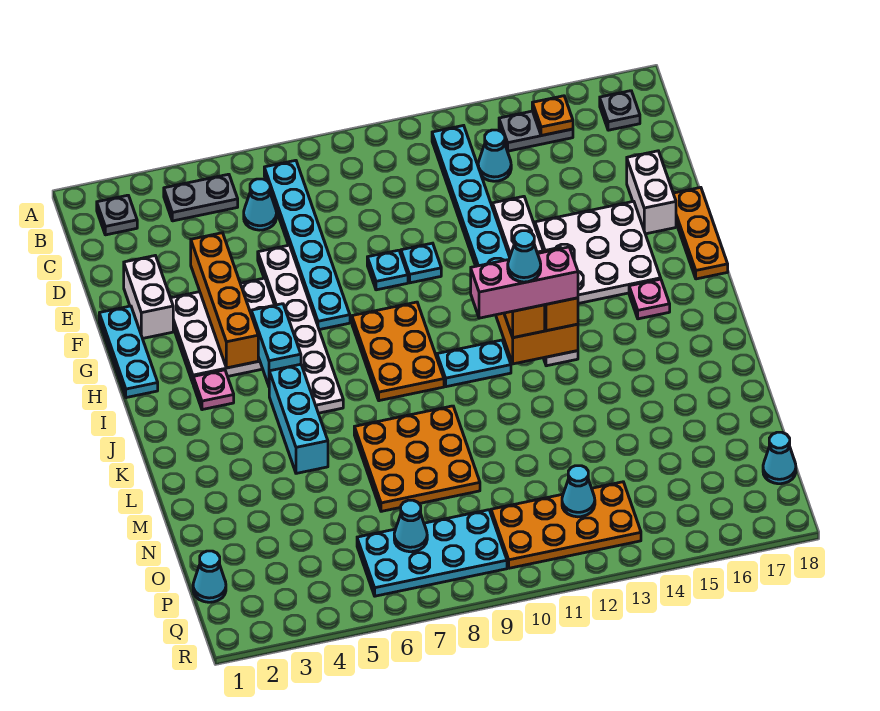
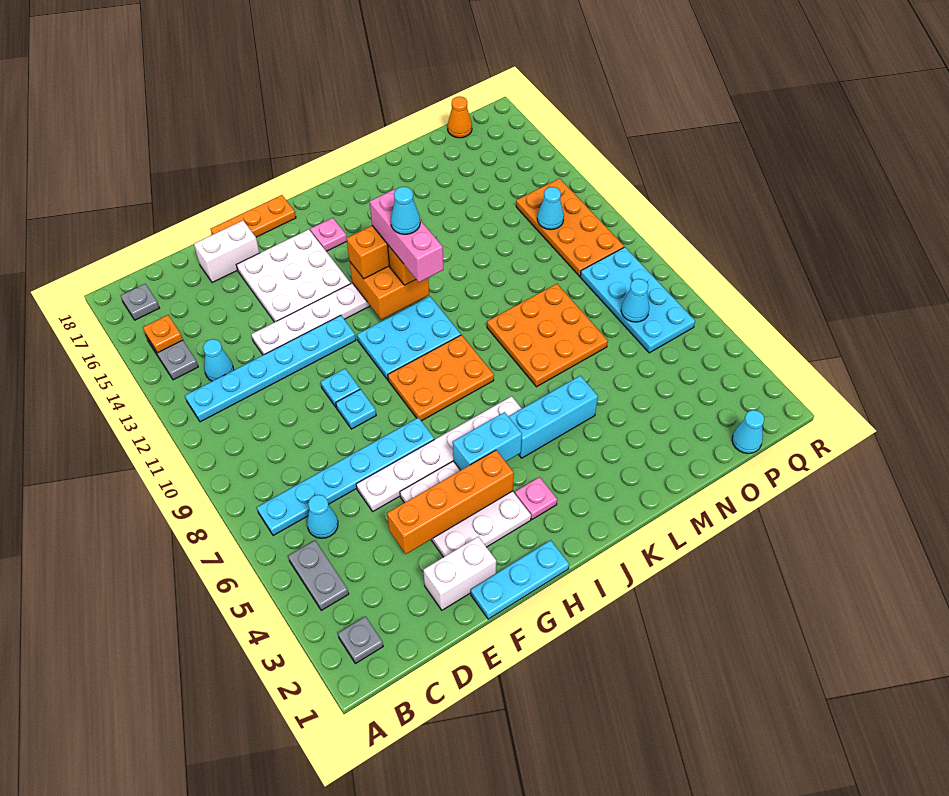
cyan plate J10:J11 level 1 -> cyan plate H10:J11 level 1
cyan cone P18 level 1 -> orange cone P18 level 1

